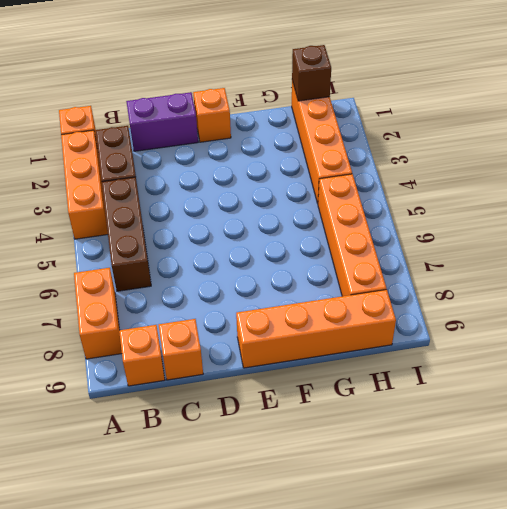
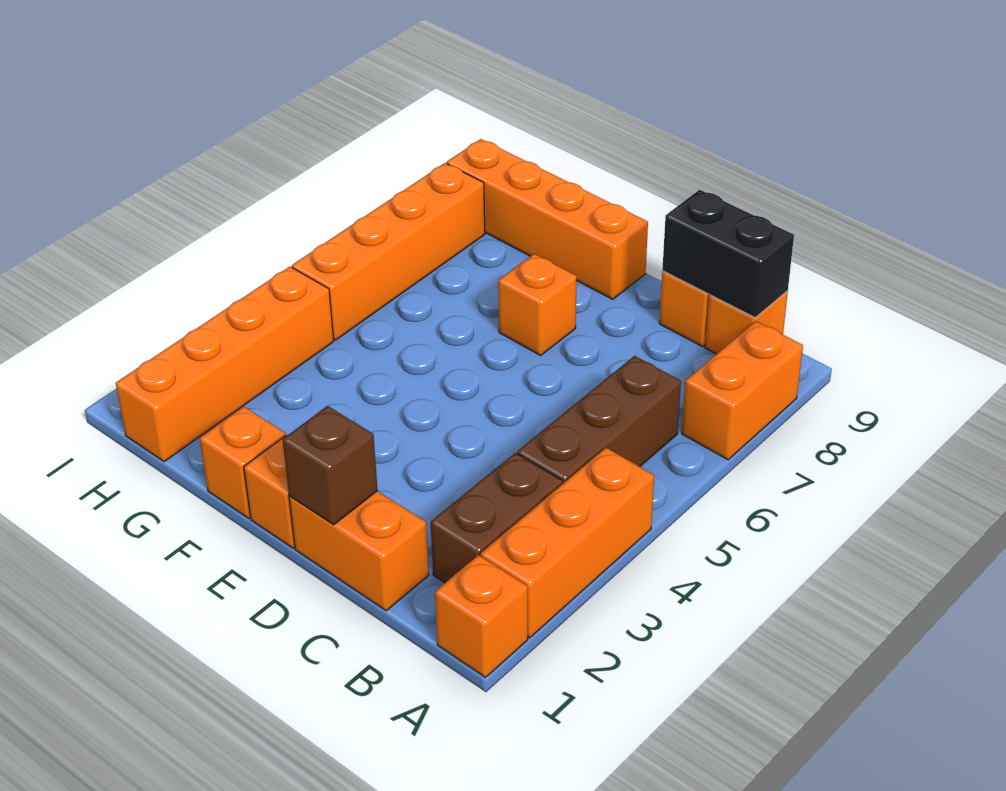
none -> black brick B9:C9 level 2
purple brick C1:D1 level 1 -> orange brick C1:D1 level 1
none -> orange brick E7 level 1
none -> orange brick F1 level 1
brown brick H1 level 2 -> brown brick D1 level 2

